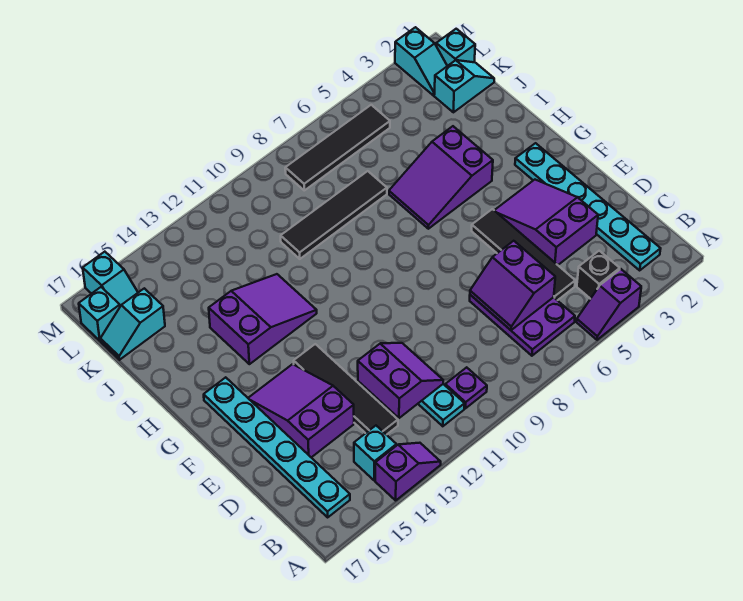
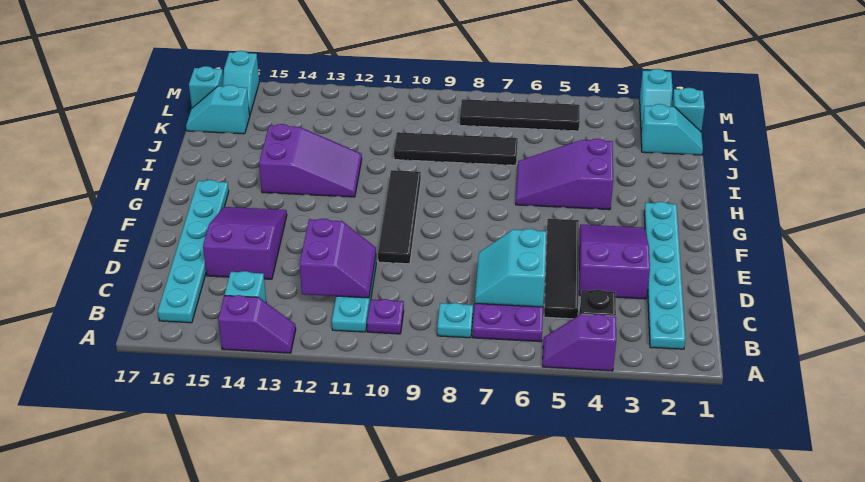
none -> cyan plate B8 level 1
purple slope C6:D7 level 2 top 6 -> cyan slope C6:D7 level 2 top 6
black tile C13:F13 level 1 -> black tile E10:H10 level 1

